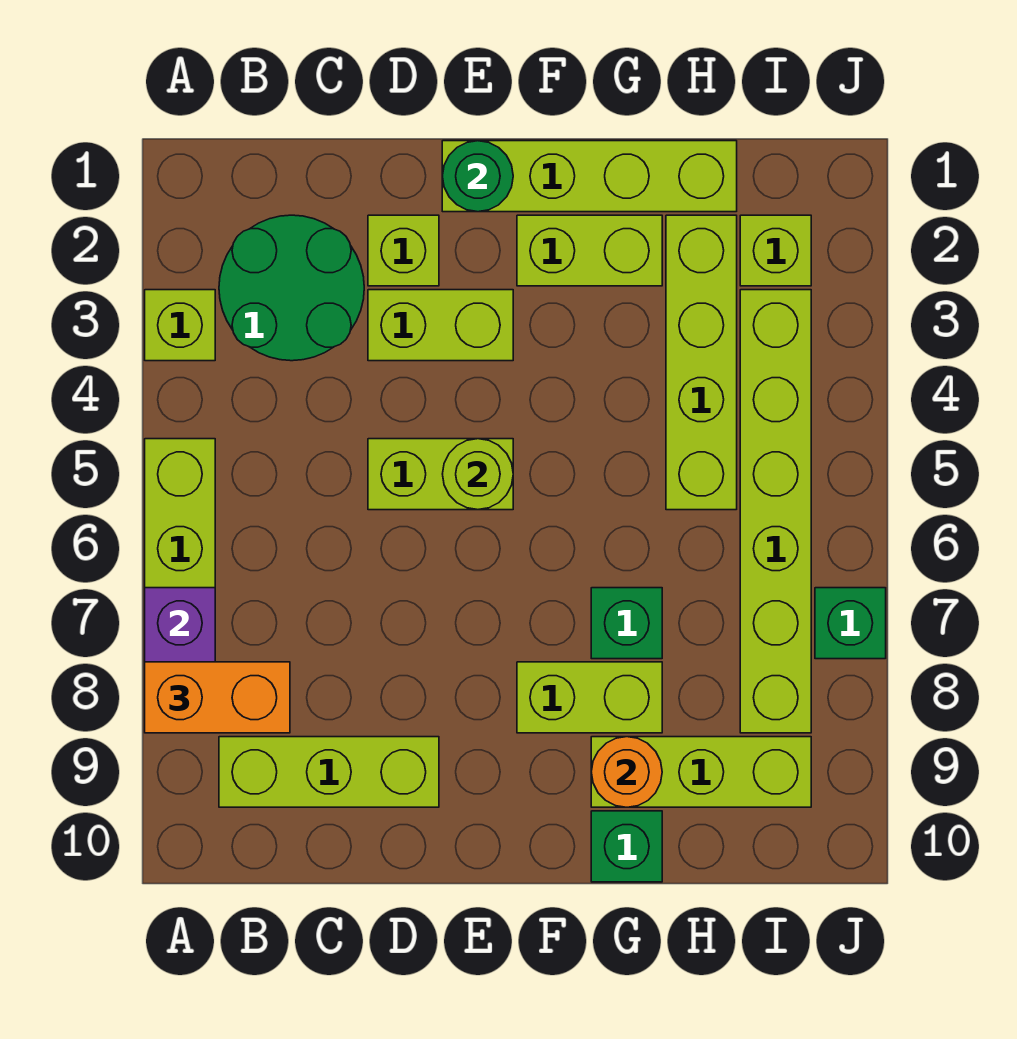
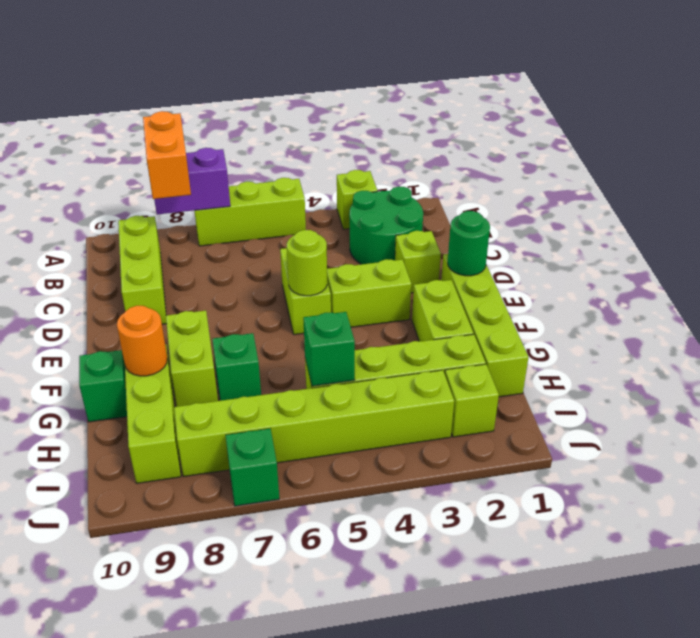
lime brick D3:E3 level 1 -> lime brick E3:E4 level 1
none -> green brick H5 level 2

